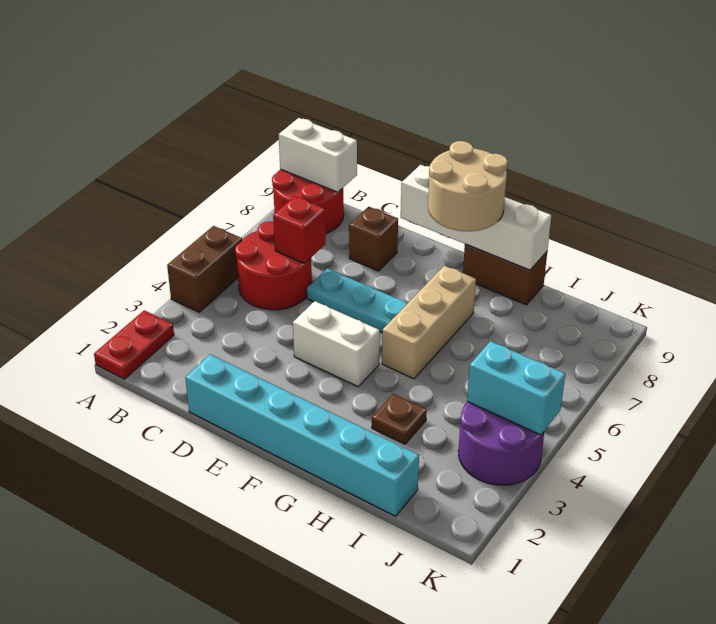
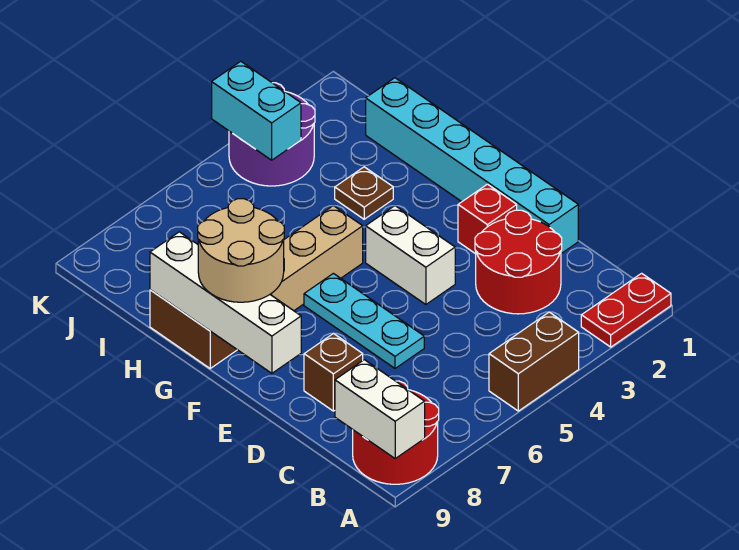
red round brick B5:C6 level 1 -> red round brick C2:D3 level 1
red brick C6 level 2 -> red brick E2 level 1

